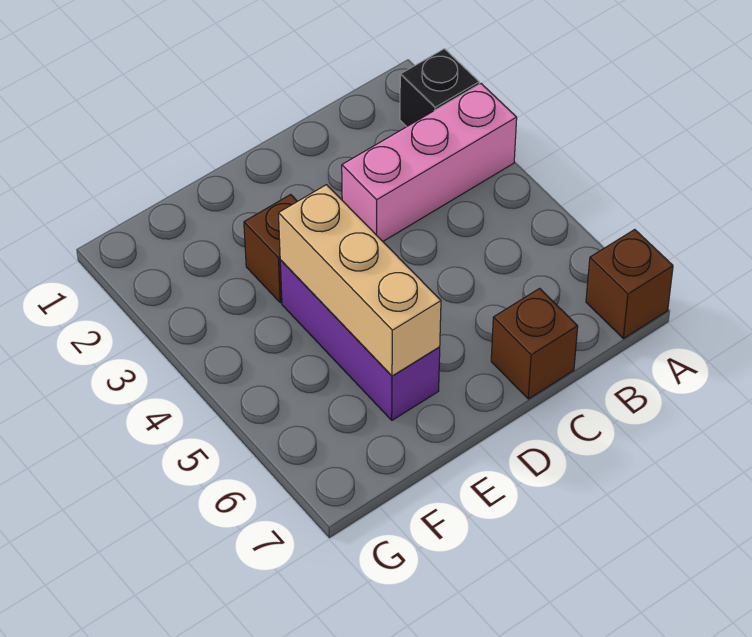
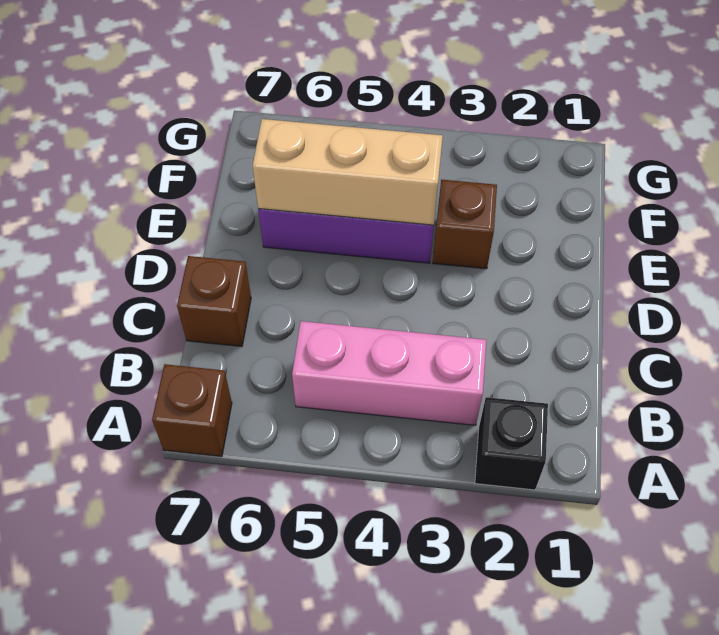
pink brick A3:C3 level 1 -> pink brick B3:B5 level 1

